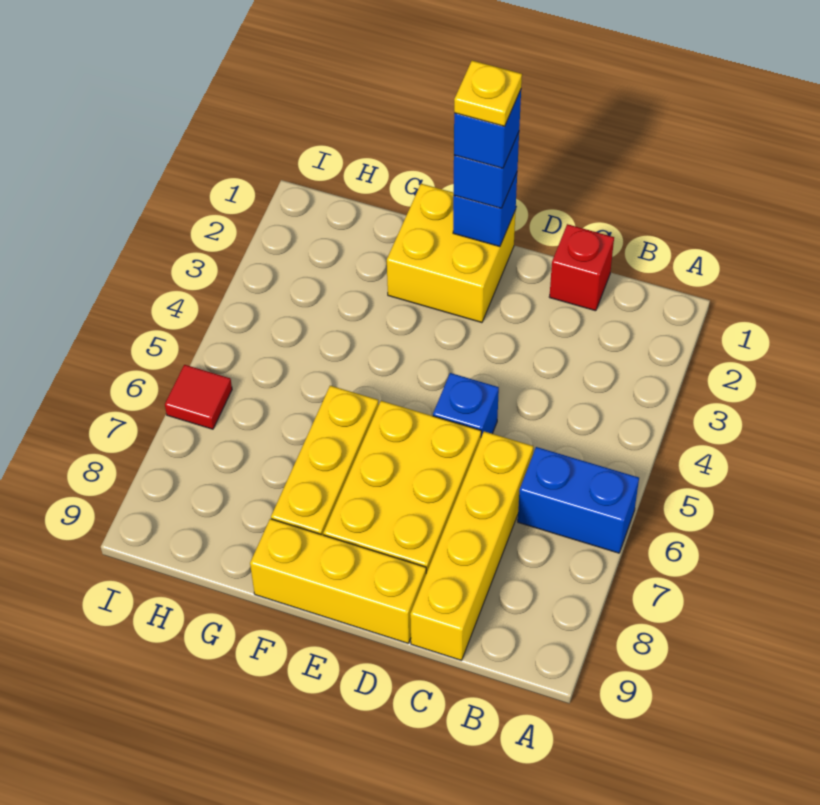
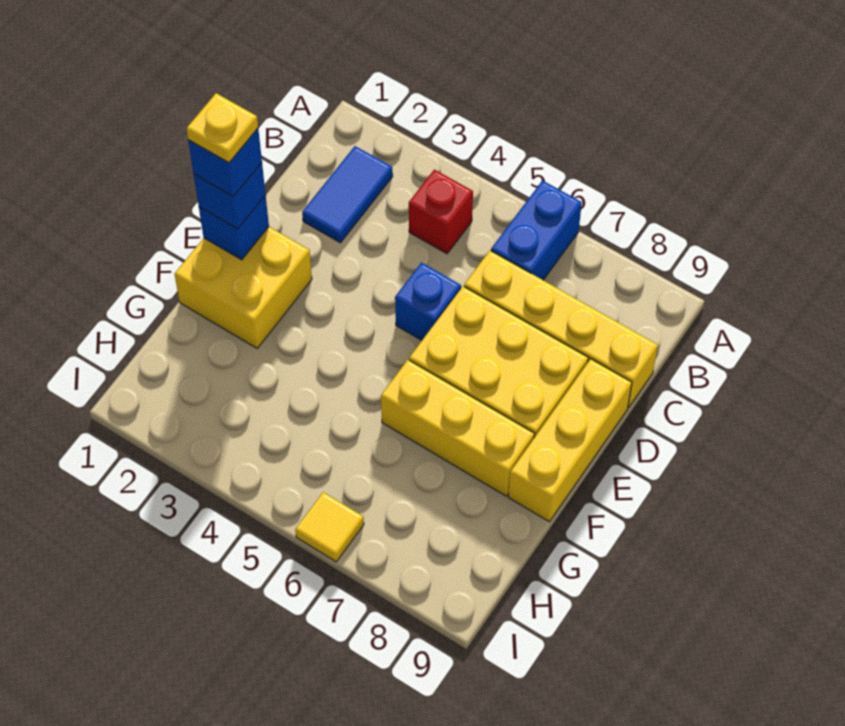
none -> blue tile B2:C2 level 1
red brick C1 level 1 -> red brick B4 level 1
red tile I6 level 1 -> yellow tile I6 level 1

